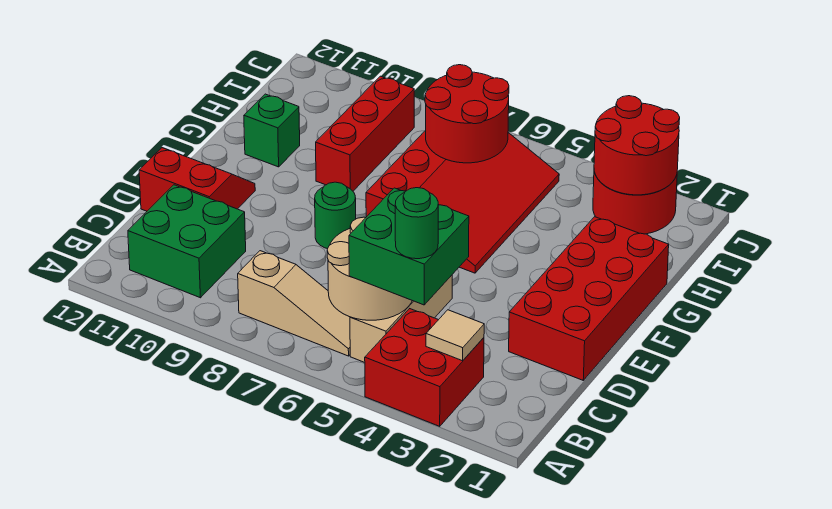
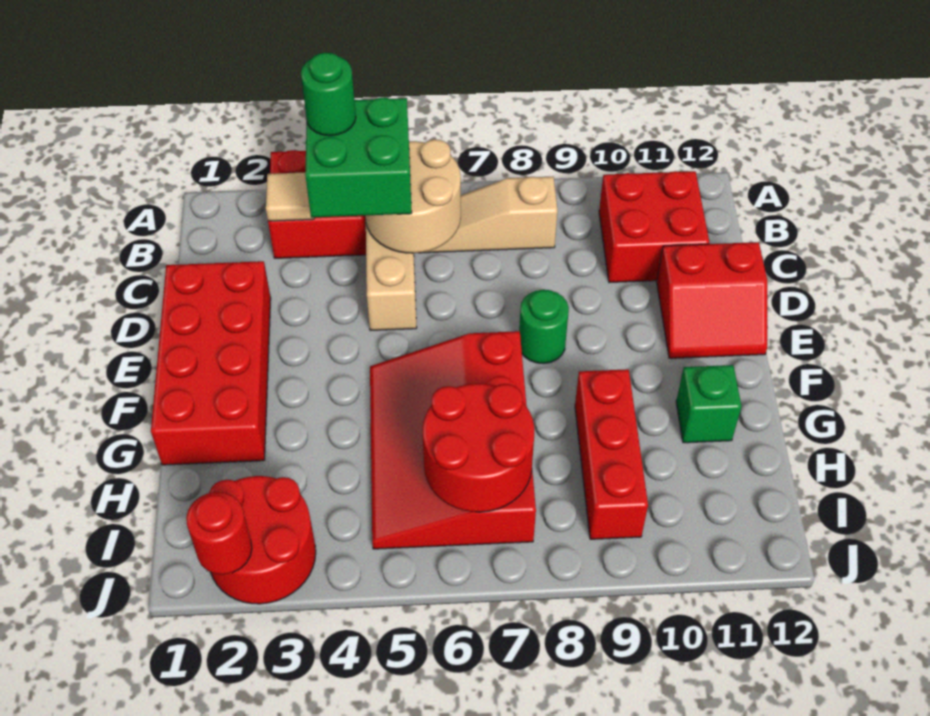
green brick B10:C11 level 1 -> red brick B10:C11 level 1
red round brick I2:J3 level 2 -> red round brick J2 level 2

